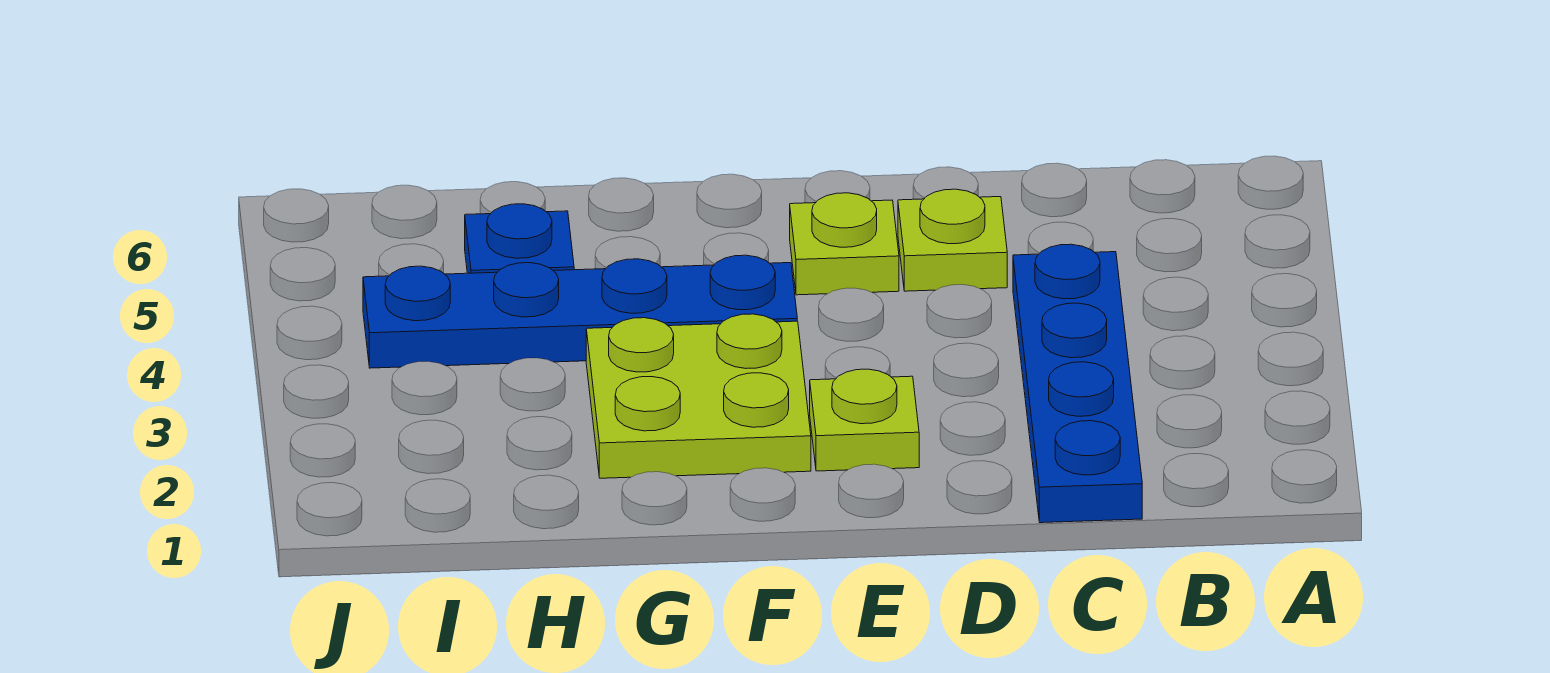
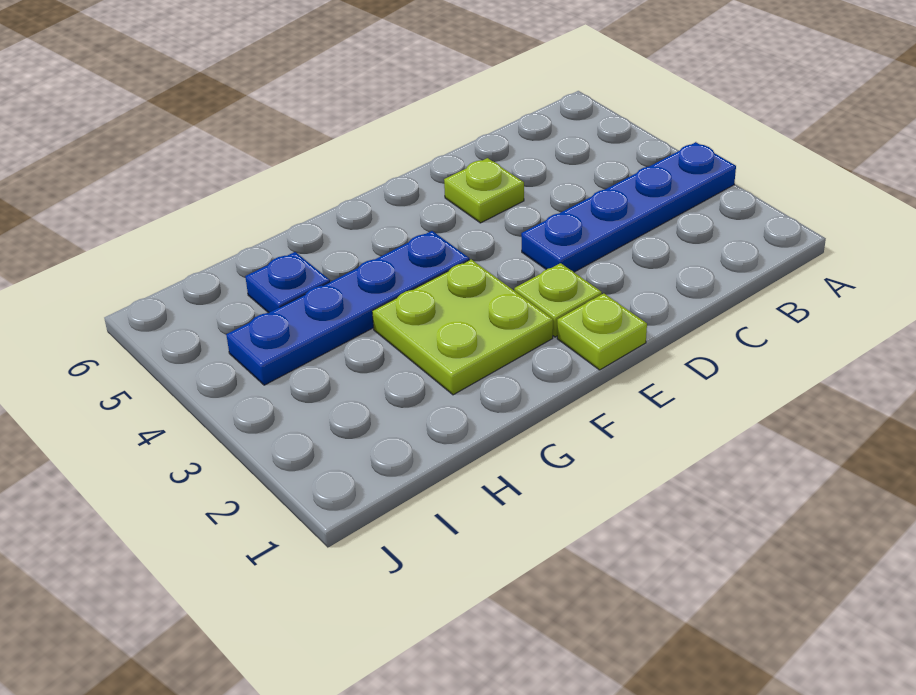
blue plate C1:C4 level 1 -> blue plate A3:D3 level 1
lime plate E5 level 1 -> lime plate E1 level 1

